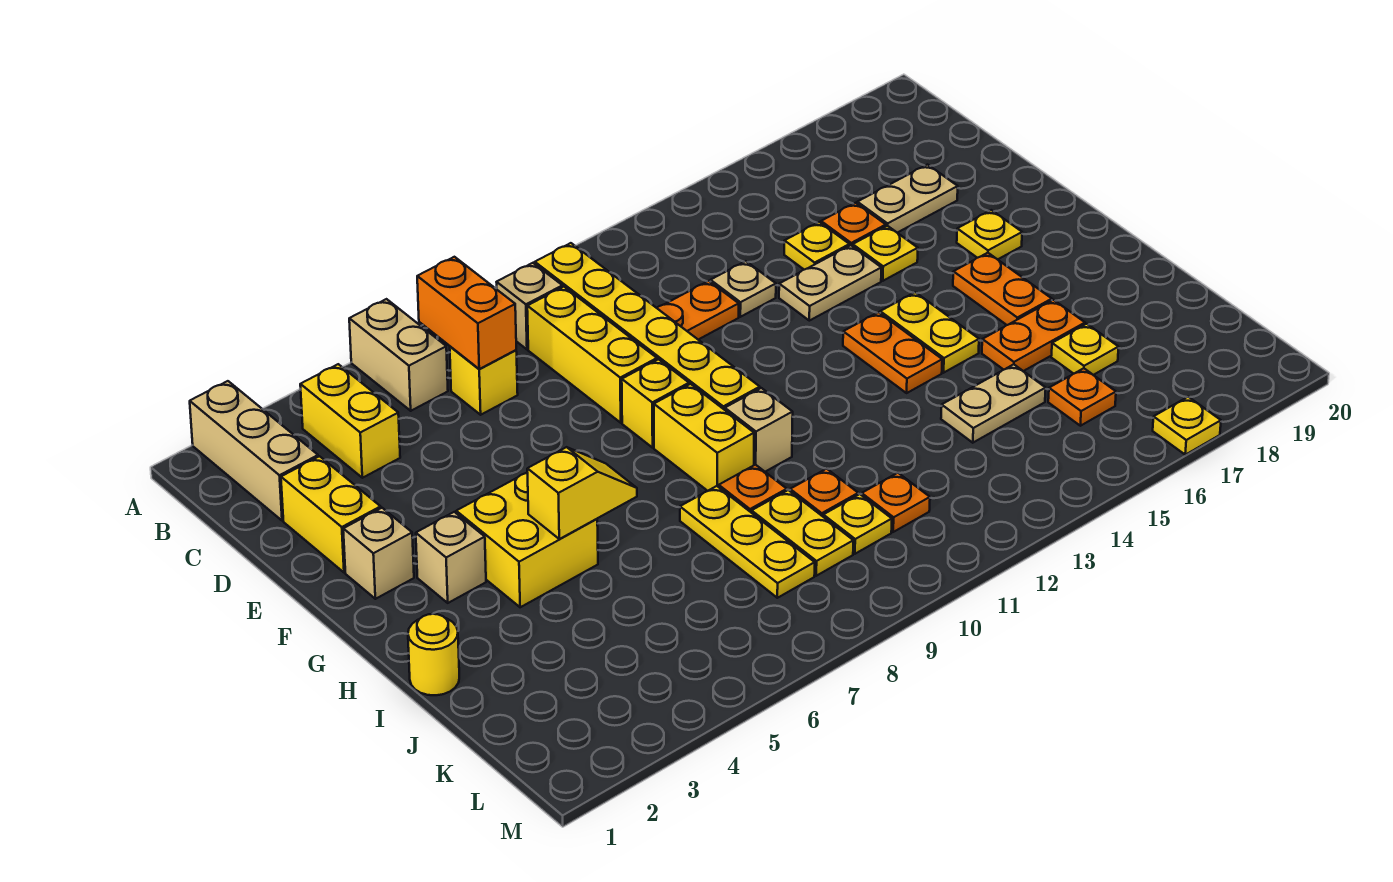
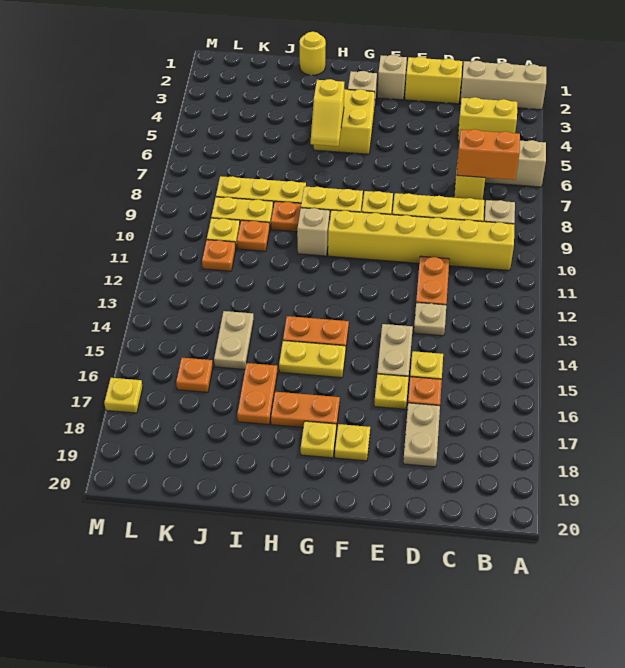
yellow plate J17 level 1 -> yellow plate G18 level 1

